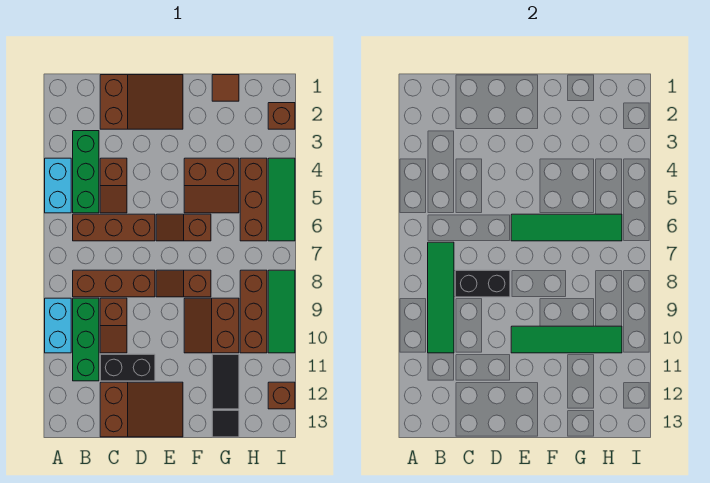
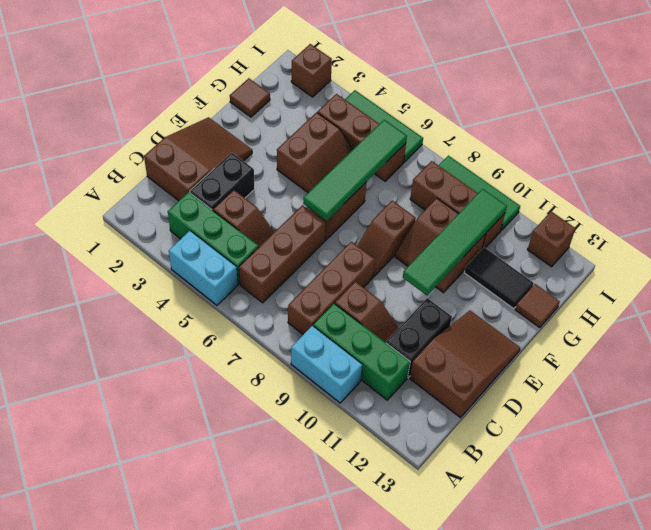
green tile B7:B10 level 2 -> none
black brick C8:D8 level 2 -> black brick C3:D3 level 1
black tile G13 level 1 -> brown tile G13 level 1

